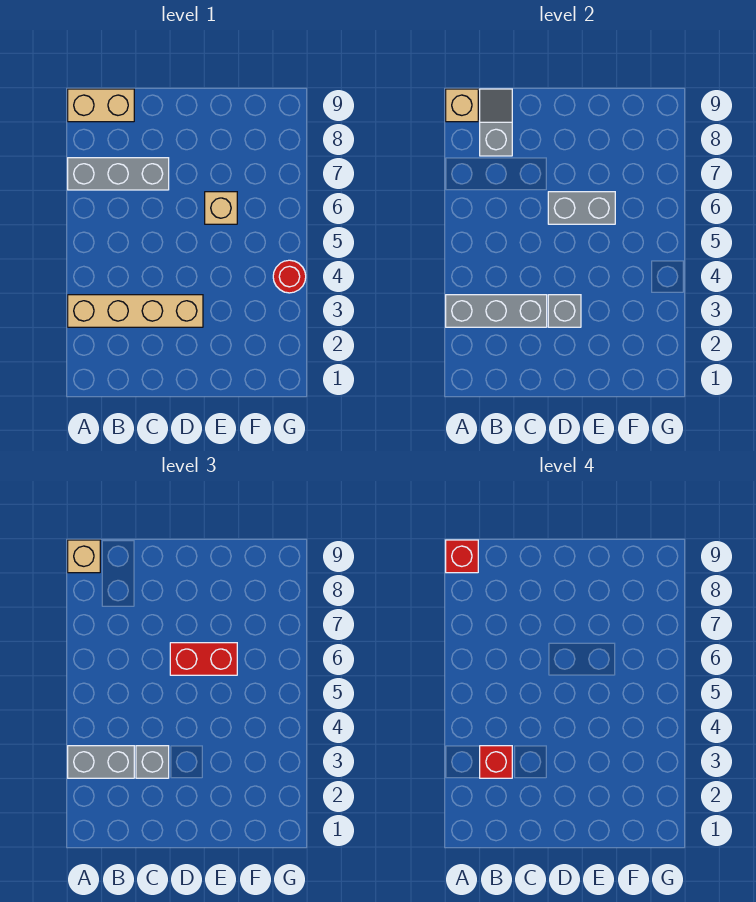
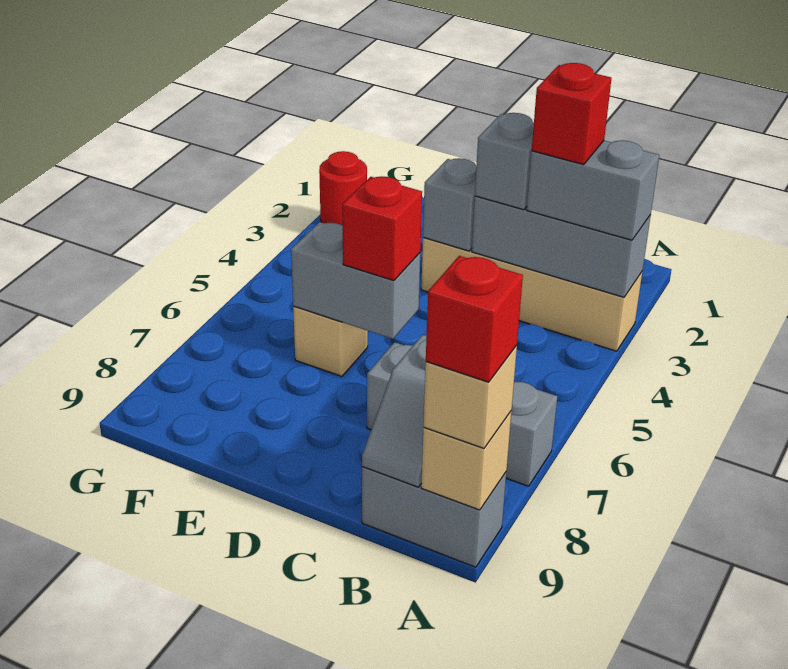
tan brick A9:B9 level 1 -> grey brick A9:B9 level 1
red brick D6:E6 level 3 -> red brick D6 level 3
red round brick G4 level 1 -> red round brick G2 level 1

